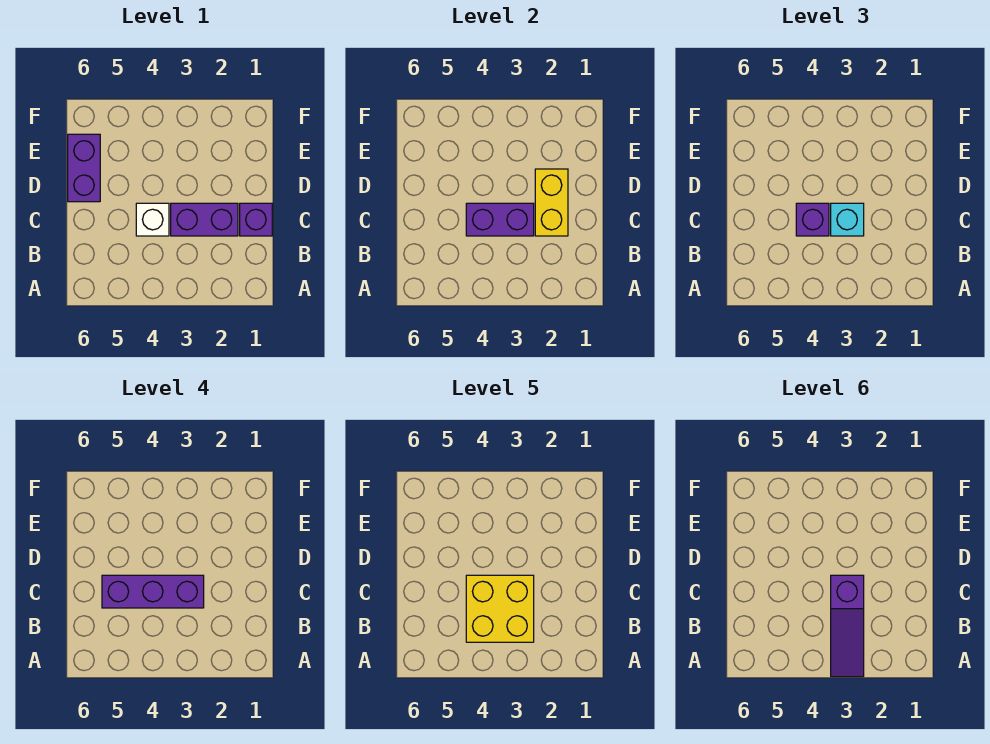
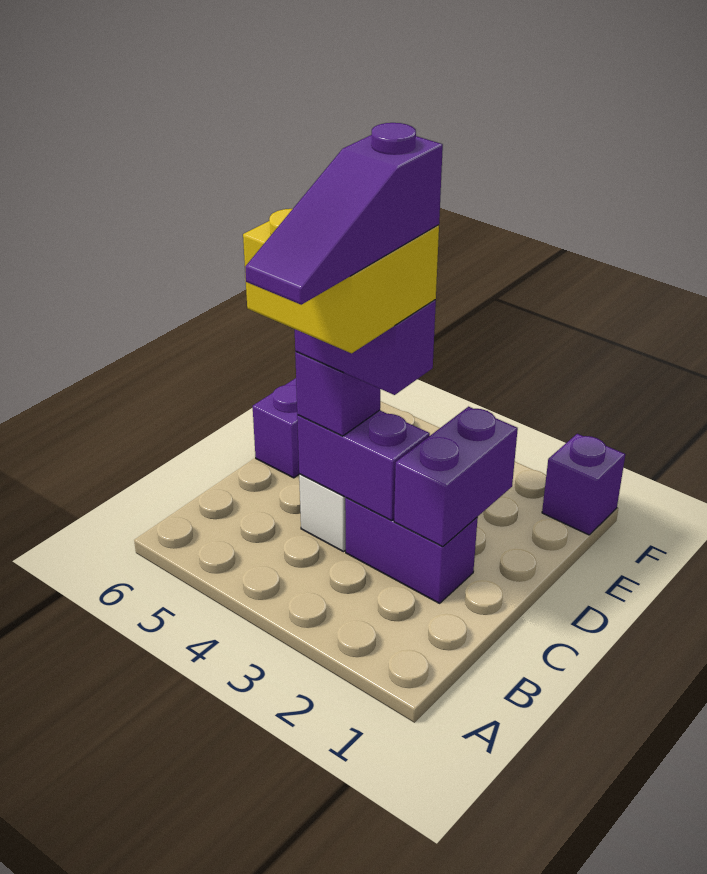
purple brick C1 level 1 -> purple brick F1 level 1
yellow brick C2:D2 level 2 -> purple brick C2:D2 level 2
cyan brick C3 level 3 -> none
purple brick C3:C5 level 4 -> purple brick C3:C4 level 4

